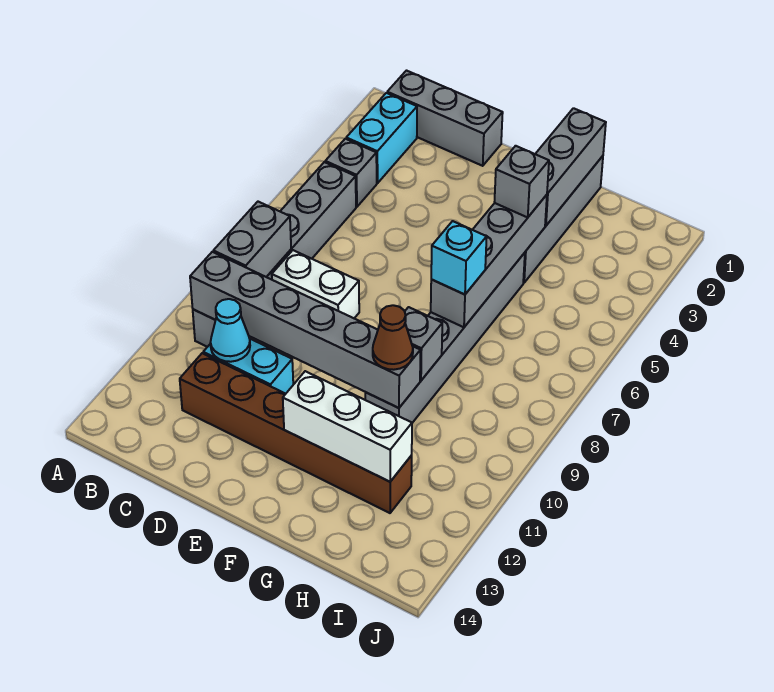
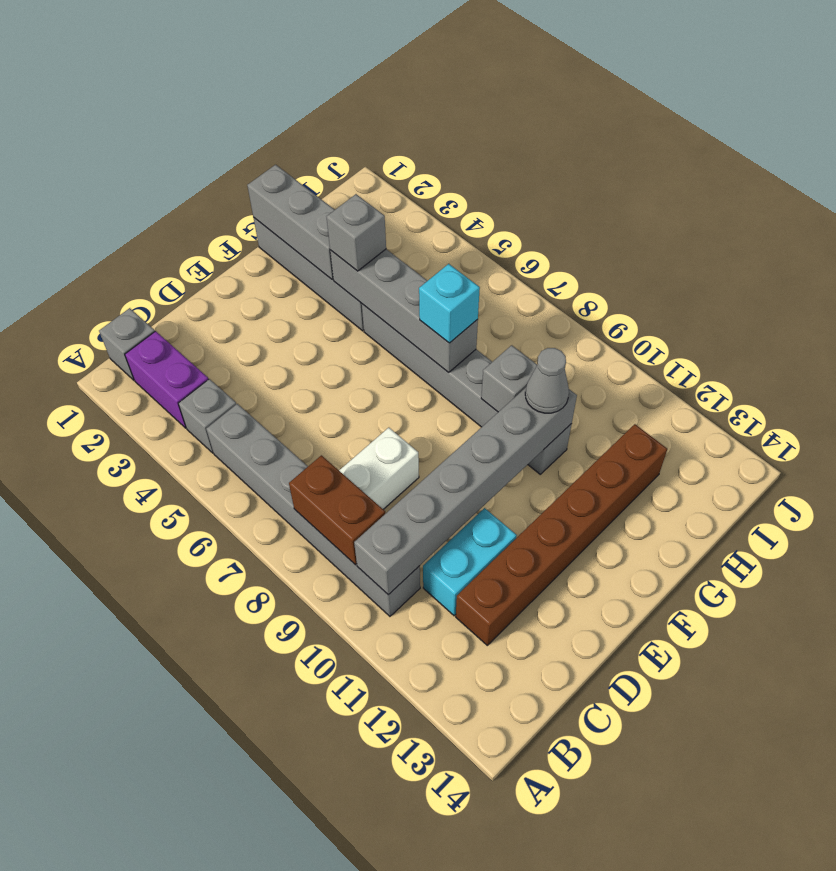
grey brick B1:D1 level 1 -> grey brick B1 level 1
cyan brick B2:B3 level 1 -> purple brick B2:B3 level 1
grey brick B8:B9 level 2 -> brown brick B8:B9 level 2
cyan cone C11 level 2 -> none
white brick F12:H12 level 2 -> none
brown cone G10 level 3 -> grey cone G10 level 3

